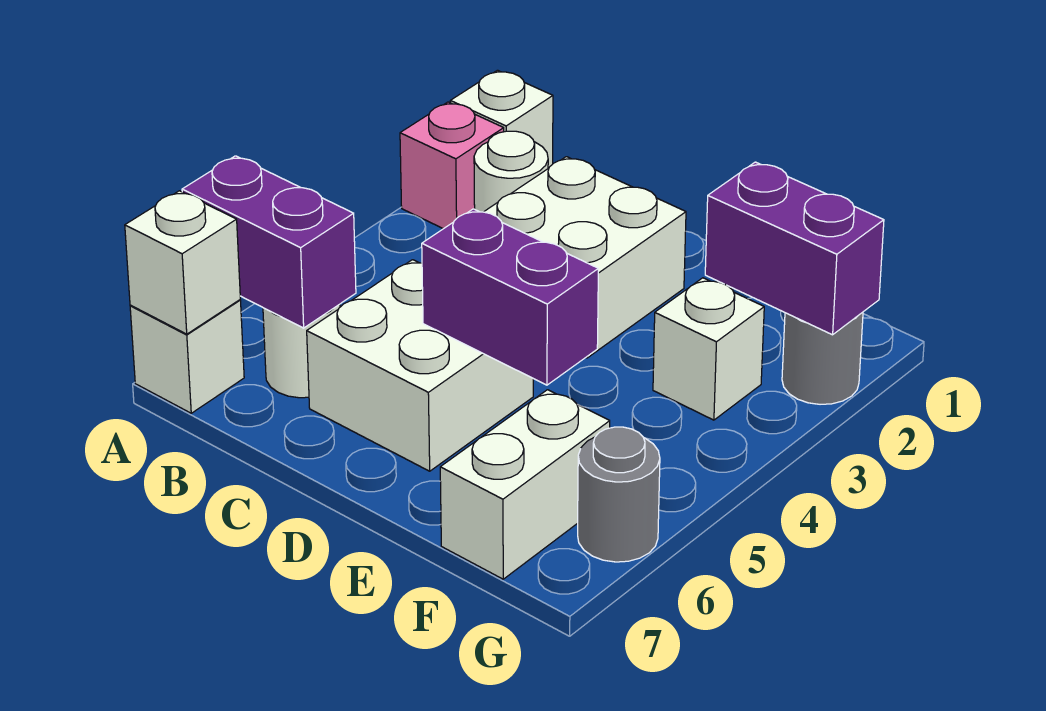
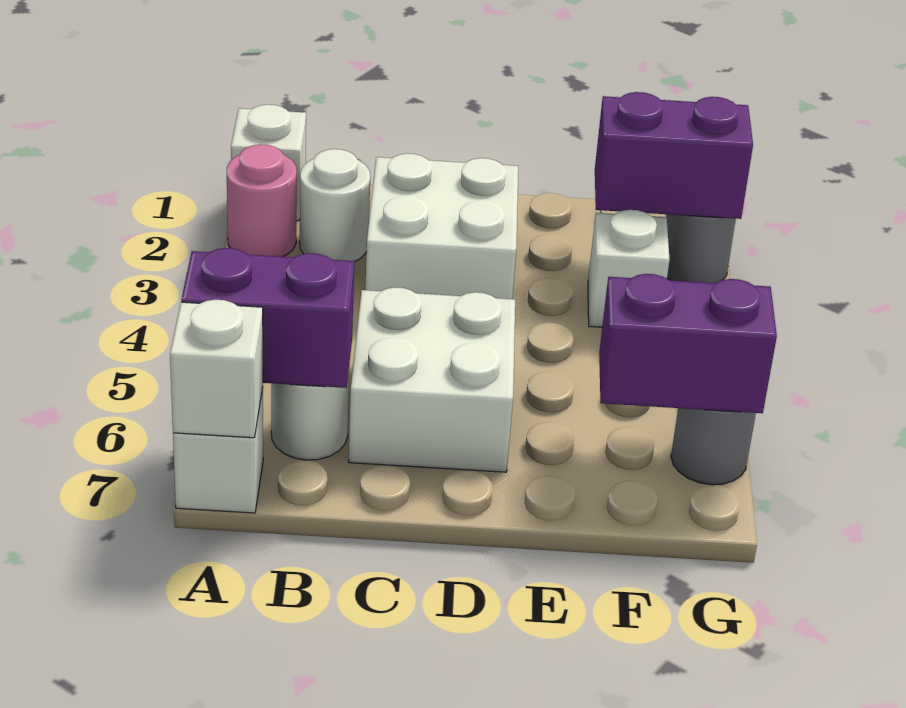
pink brick A2 level 1 -> pink round brick A2 level 1
purple brick D5:E5 level 2 -> purple brick F6:G6 level 2
white brick F6:F7 level 1 -> none

